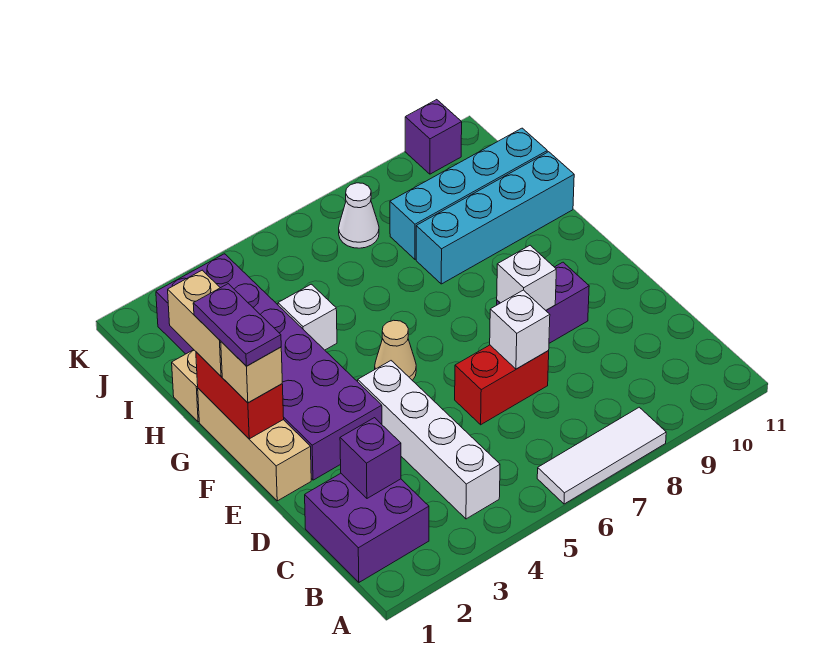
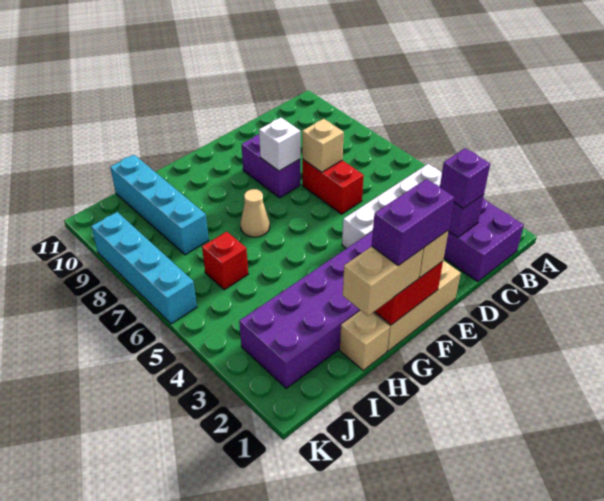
white tile A6:A8 level 1 -> none
white brick D7 level 2 -> tan brick D7 level 2
purple plate F1:G1 level 4 -> purple brick F1:G1 level 4
tan cone F5 level 1 -> tan cone G7 level 1
white brick H4 level 1 -> none
cyan brick H8:H11 level 1 -> cyan brick K6:K9 level 1
none -> red brick I6 level 1
white cone J7 level 1 -> none
purple brick K10 level 1 -> purple brick C2 level 3

